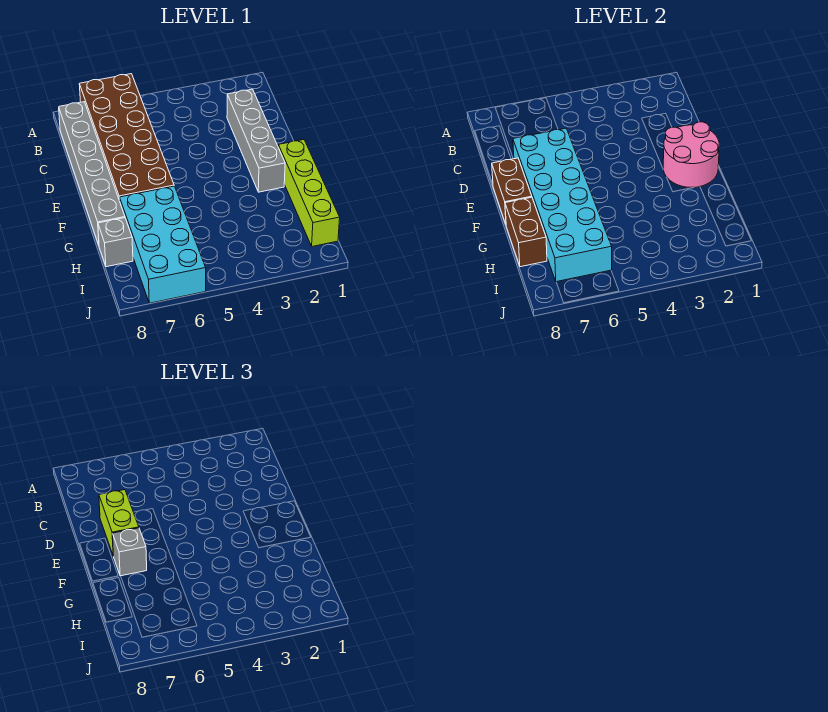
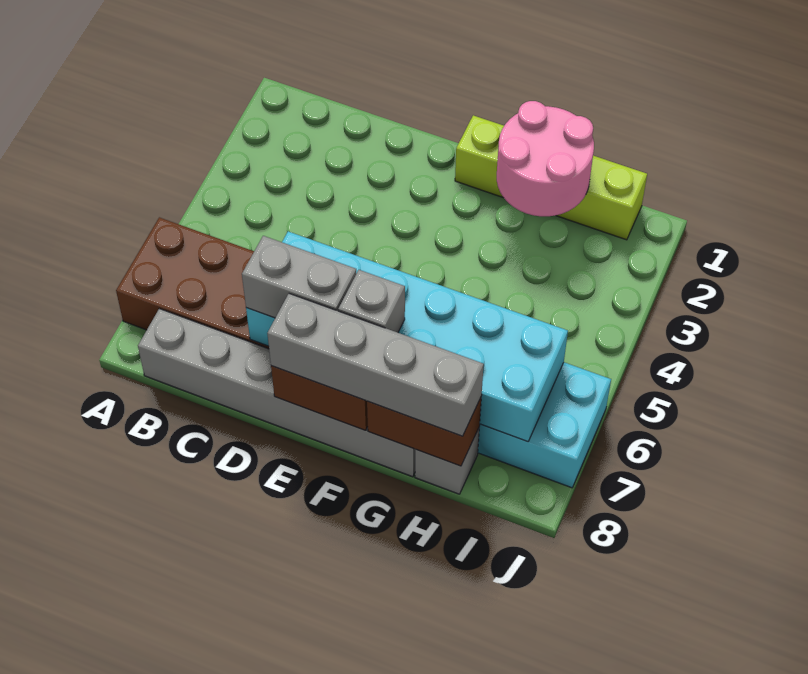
grey brick C2:F2 level 1 -> grey brick E8:H8 level 3
lime brick D7:E7 level 3 -> grey brick D7:E7 level 3
pink round brick E1:F2 level 2 -> pink round brick G1:H2 level 2

